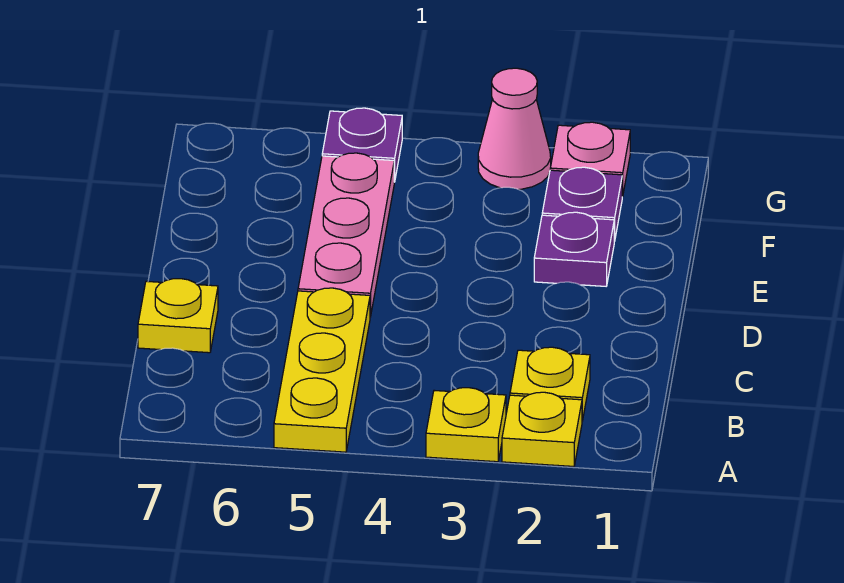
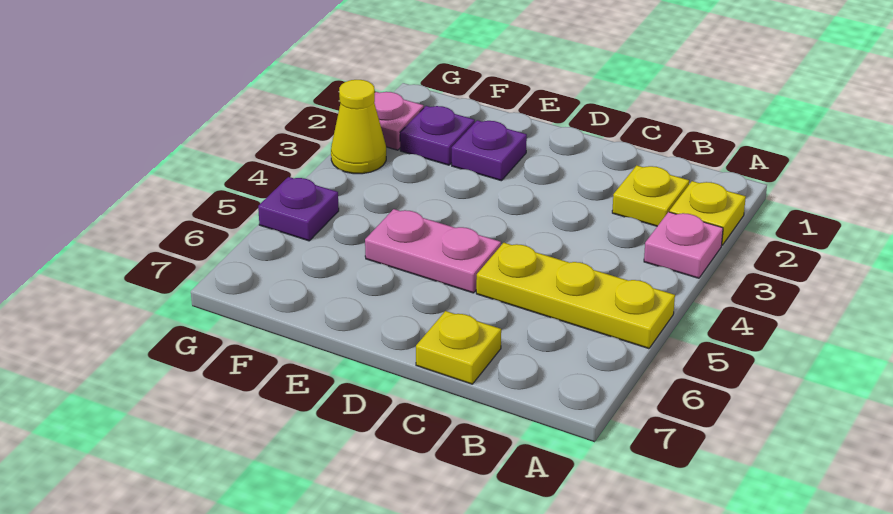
yellow plate A3 level 1 -> pink plate A3 level 1
pink plate D5:F5 level 1 -> pink plate D5:E5 level 1
pink cone G3 level 1 -> yellow cone G3 level 1

